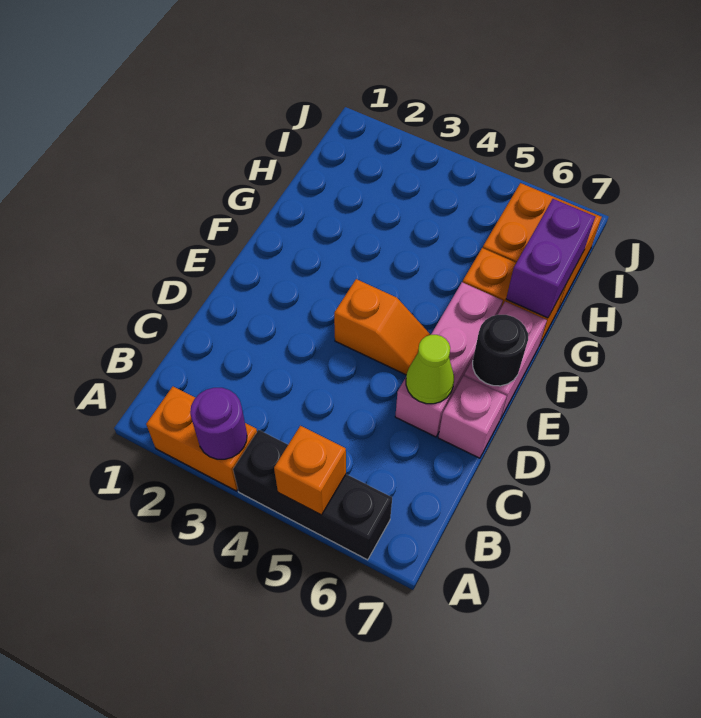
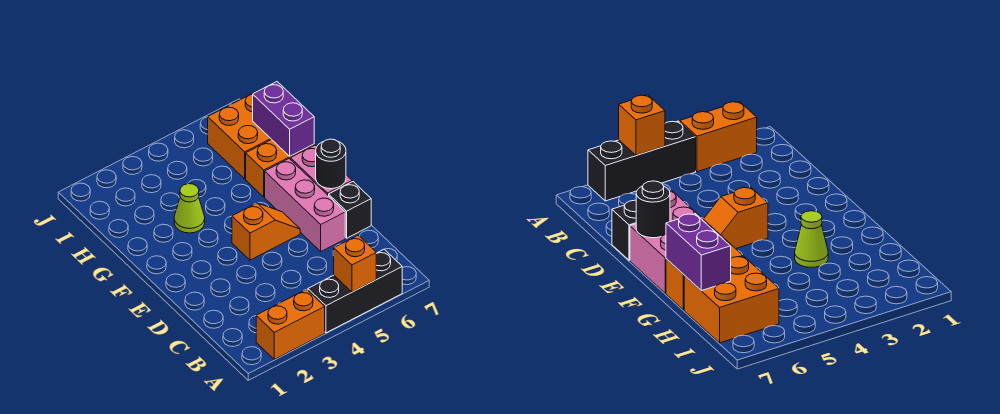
purple round brick A3 level 2 -> none
lime cone D6 level 2 -> lime cone G3 level 1
pink brick D7 level 1 -> black brick D7 level 1

